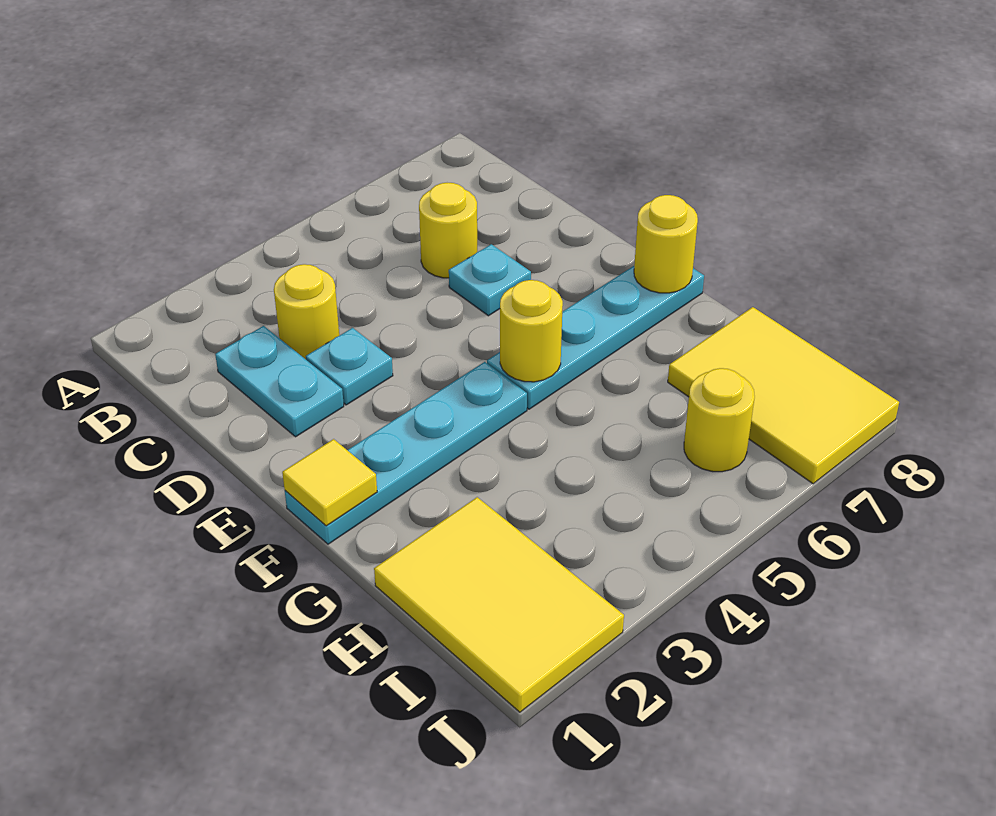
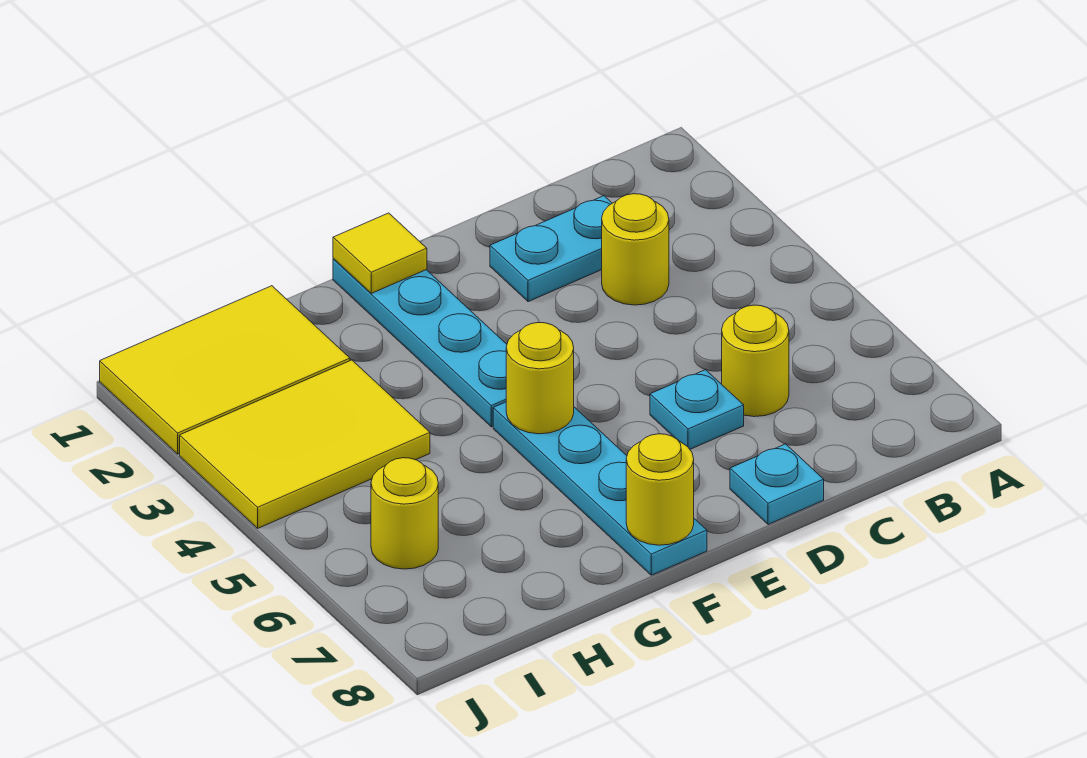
cyan plate D3 level 1 -> cyan plate D8 level 1
yellow tile H7:J8 level 1 -> yellow tile H3:J4 level 1

